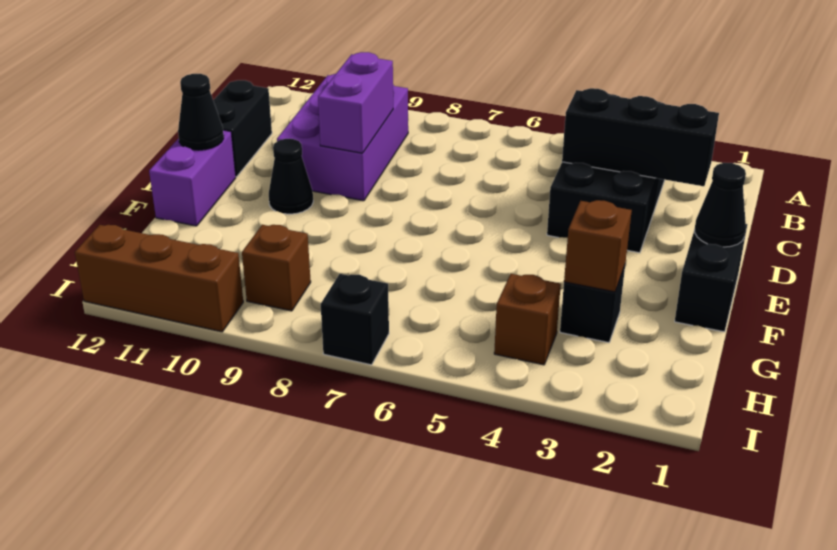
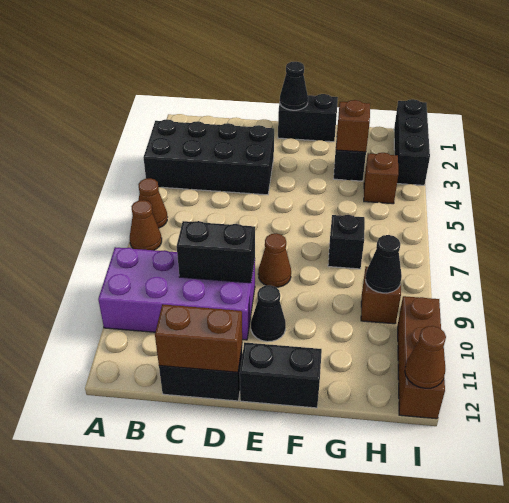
none -> brown cone A6 level 1
none -> brown cone A7 level 1
purple brick B9:D10 level 1 -> purple brick A9:D10 level 1
black brick C2:C4 level 2 -> black brick I1:I3 level 1
purple brick C9:D9 level 2 -> black brick C9:D9 level 2
none -> brown brick C12:D12 level 2
none -> brown cone E8 level 1
purple brick E12:F12 level 1 -> black brick E12:F12 level 1
black cone E12 level 2 -> black cone H9 level 2
black brick I7 level 1 -> black brick G7 level 1
none -> brown cone I12 level 2

